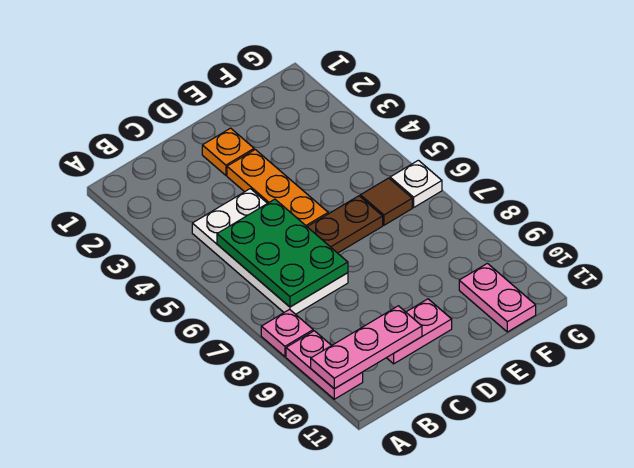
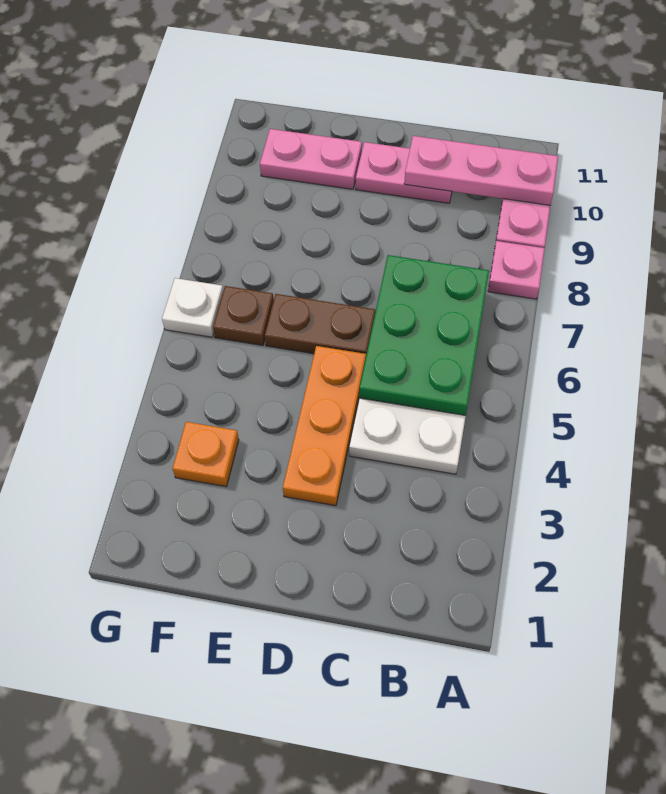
orange plate D2 level 1 -> orange plate F3 level 1
brown tile F6 level 1 -> brown plate F6 level 1
pink plate F10:F11 level 1 -> pink plate E10:F10 level 1

